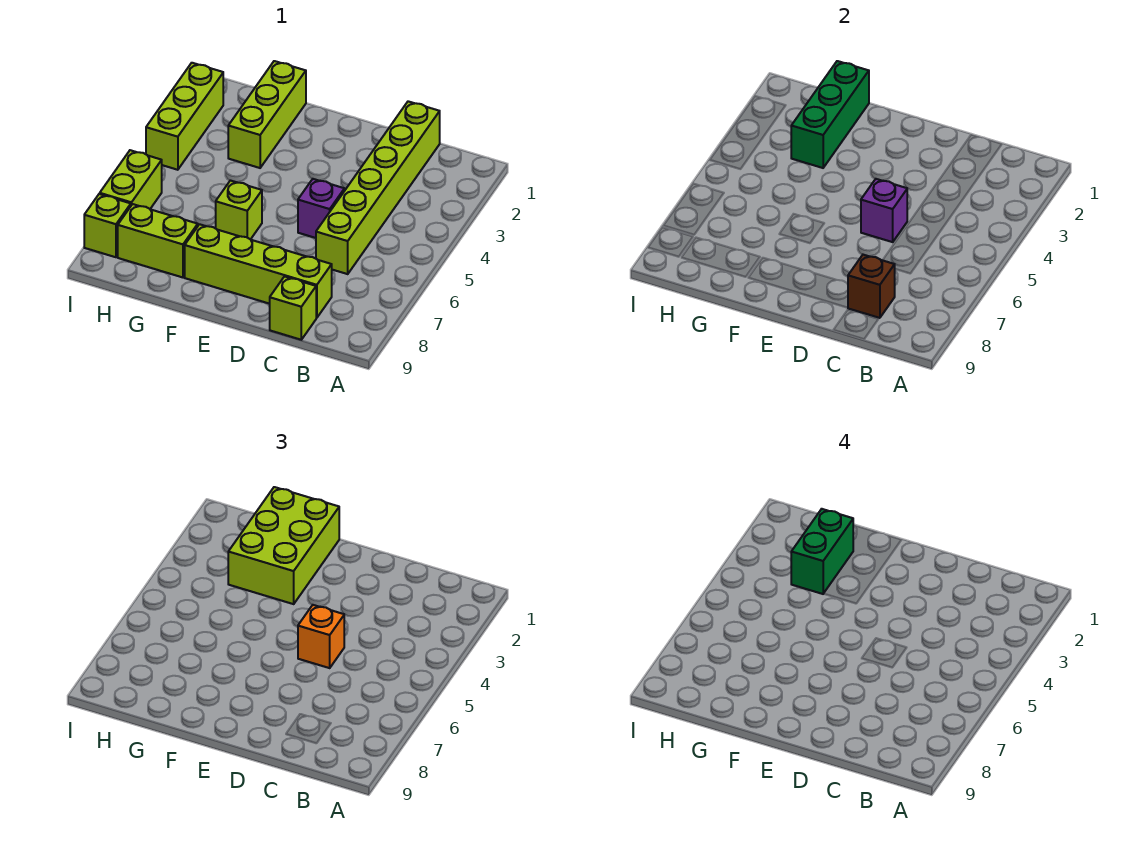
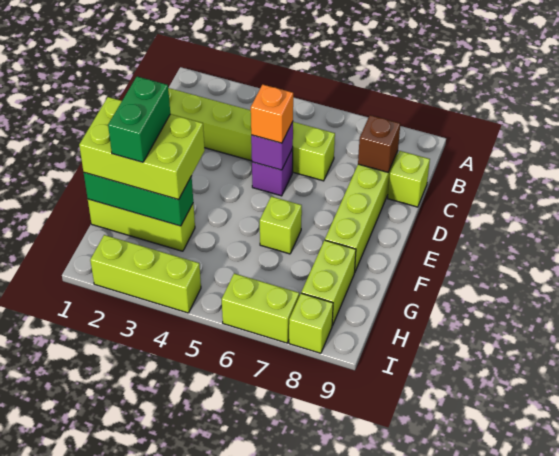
green brick G2:G3 level 4 -> green brick F2:G2 level 4

